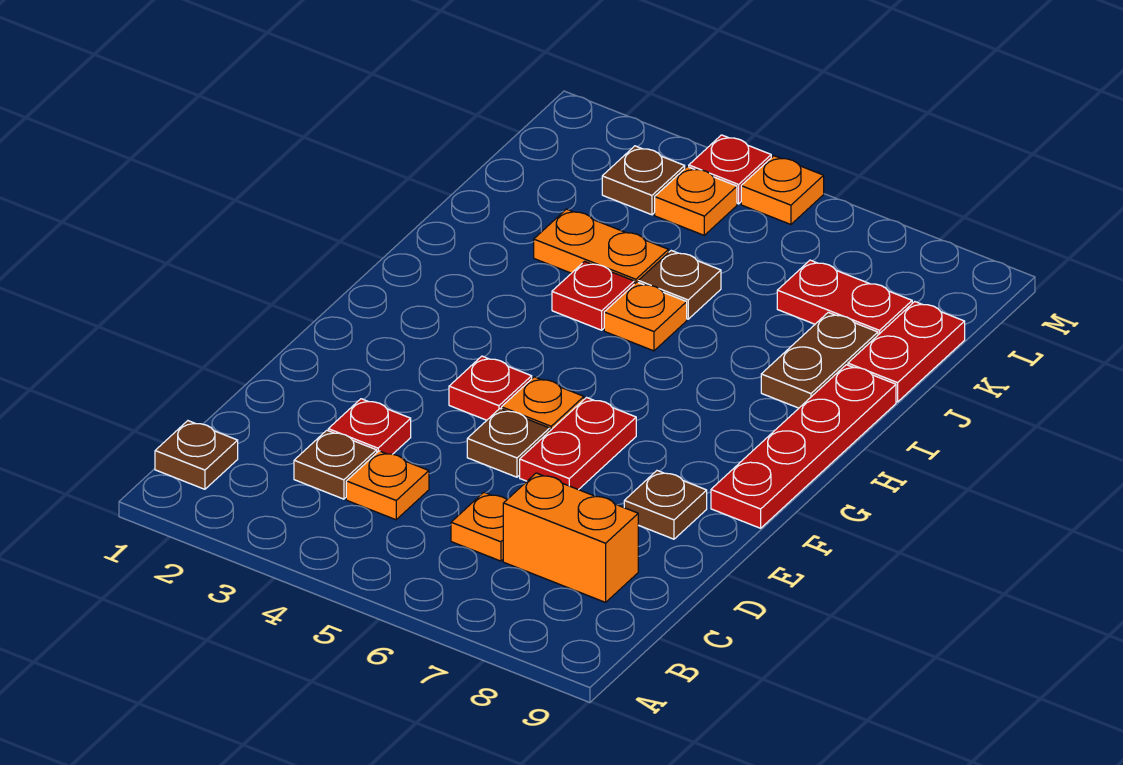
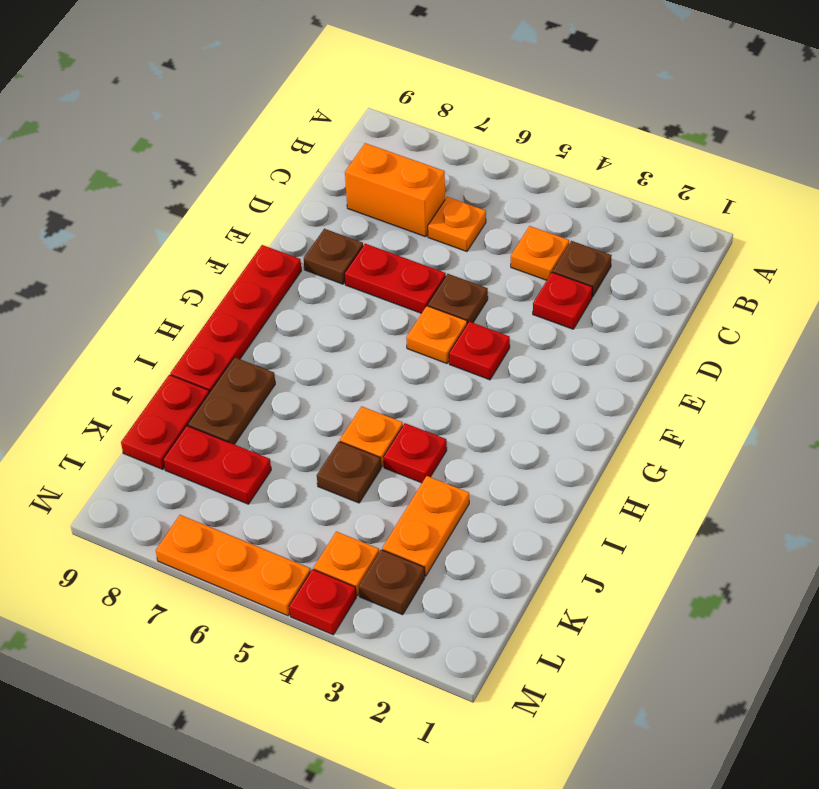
brown plate B1 level 1 -> none
red plate E6:F6 level 1 -> red plate E6:E7 level 1
orange plate J3:J4 level 1 -> orange plate J3:K3 level 1
orange plate M5 level 1 -> orange plate M5:M7 level 1

